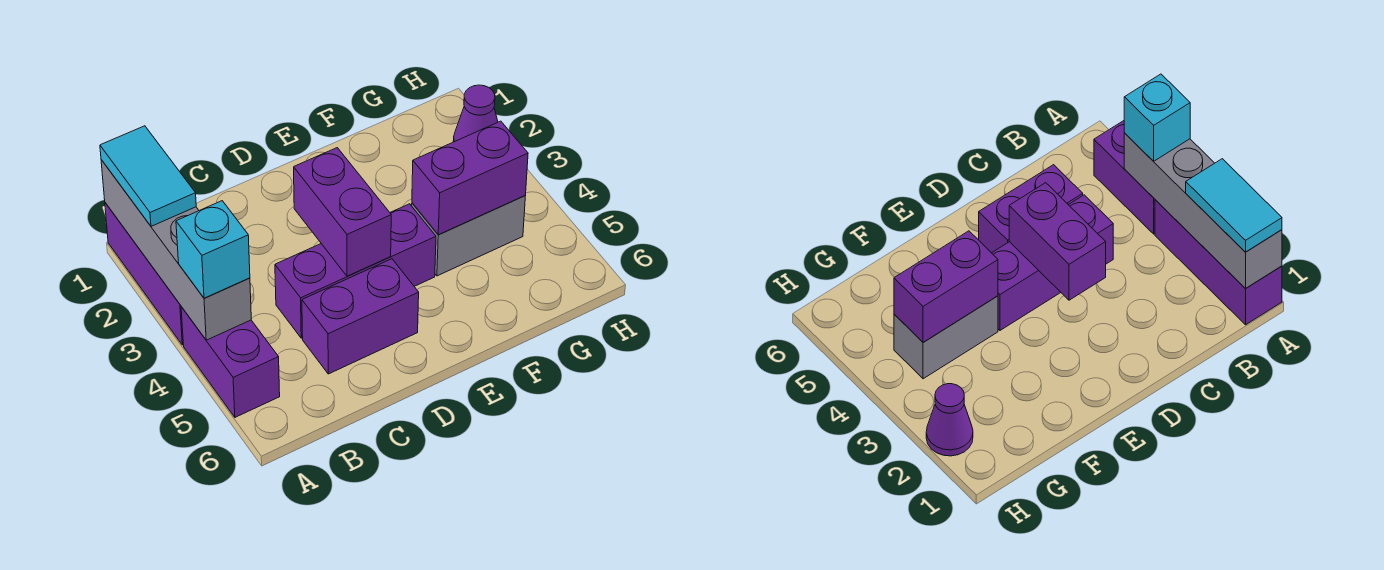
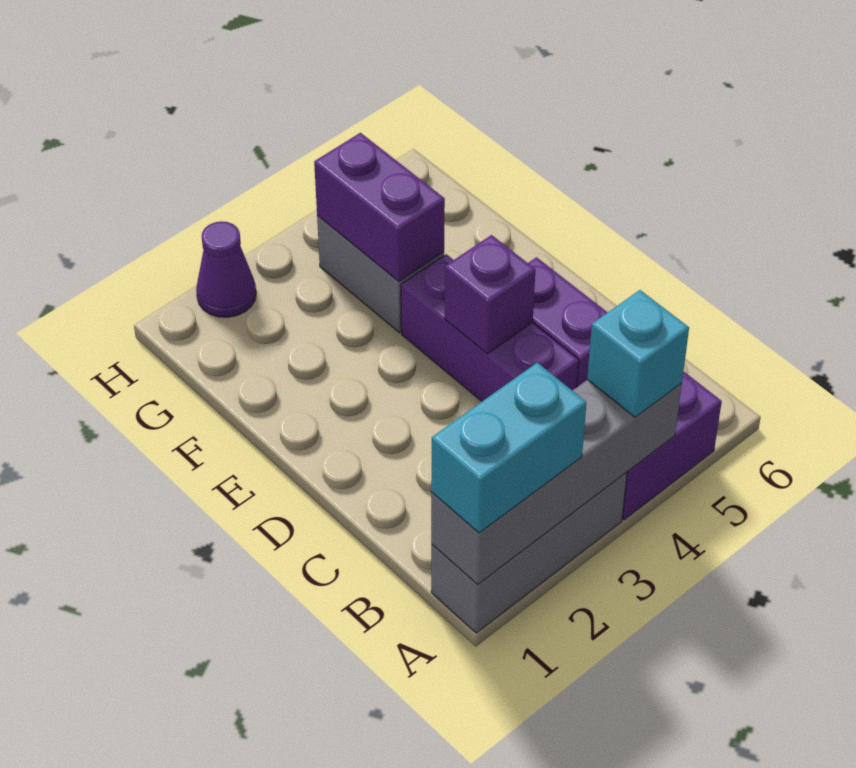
purple brick A1:A3 level 1 -> grey brick A1:A3 level 1
cyan tile A1:A2 level 3 -> cyan brick A1:A2 level 3
purple brick D3:D4 level 2 -> purple brick D4 level 2

